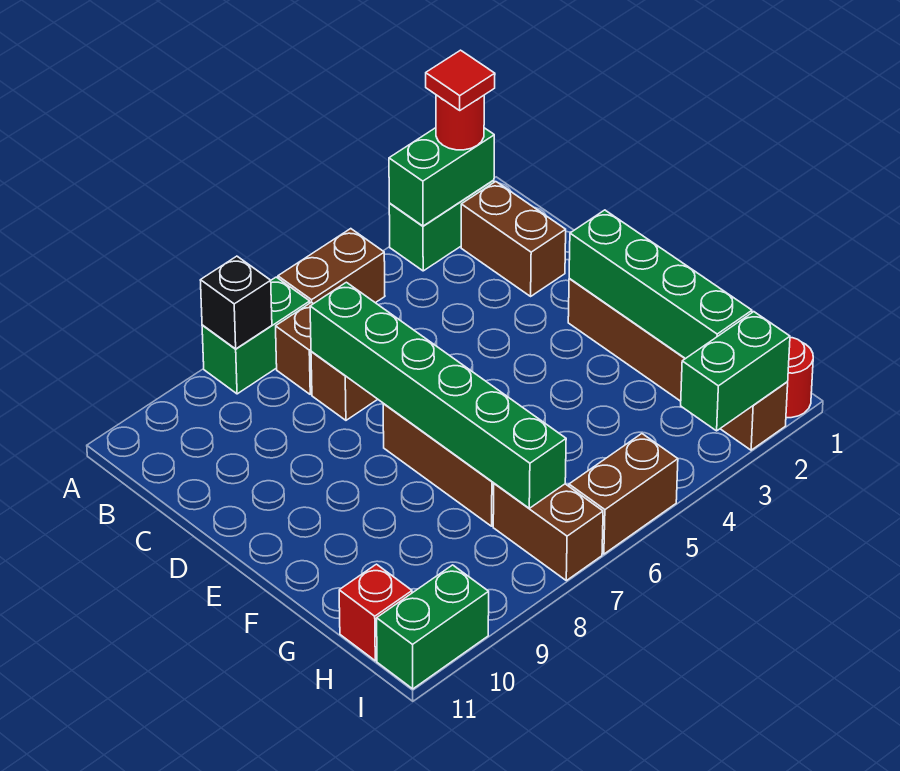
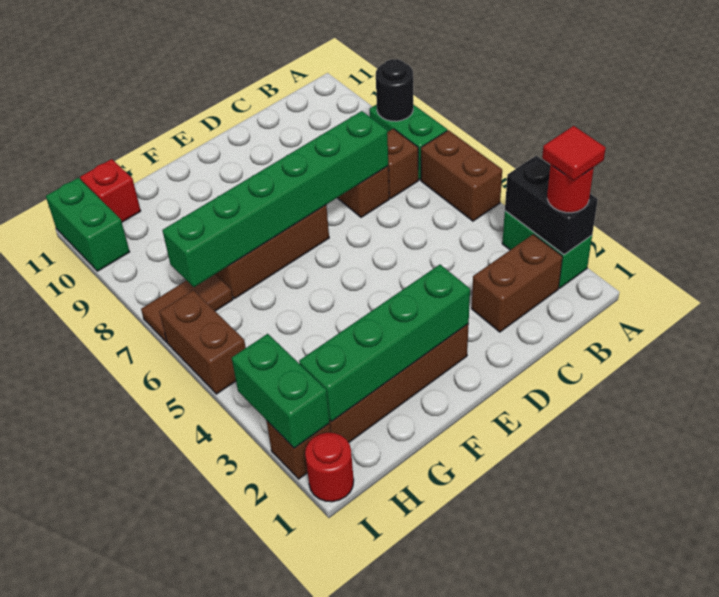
green brick A2:A3 level 2 -> black brick A2:A3 level 2
black brick A8 level 2 -> black round brick A8 level 2
brown brick H7:I7 level 1 -> brown tile H7:I7 level 1

